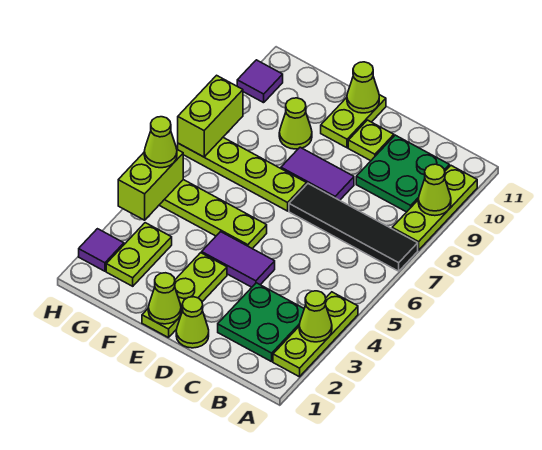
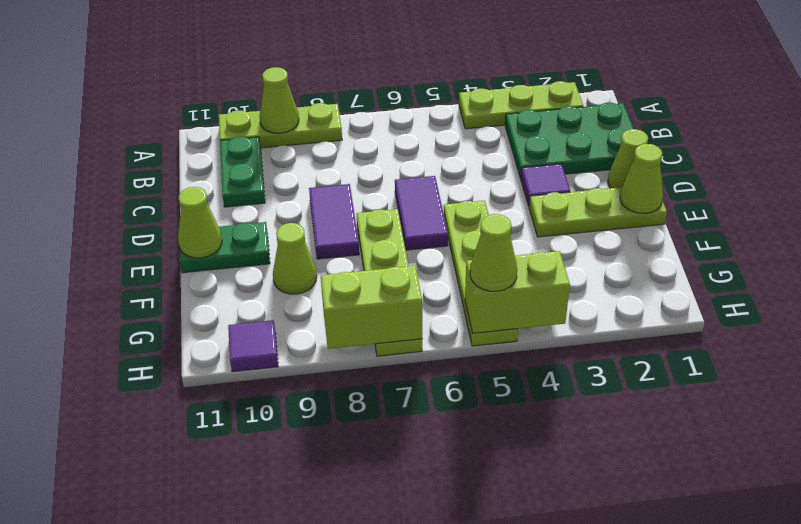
lime cone A3 level 2 -> none
black tile A7:D7 level 1 -> none
green plate B2:C3 level 1 -> green plate B1:C3 level 1
green plate B9:C10 level 1 -> green plate B10:C10 level 1
purple tile D4:E4 level 1 -> purple tile D6:E6 level 1
lime plate D10 level 1 -> none
lime plate E10:E11 level 1 -> green plate E10:E11 level 1
lime plate G2:G3 level 1 -> none
purple tile H2 level 1 -> purple tile D3 level 1

